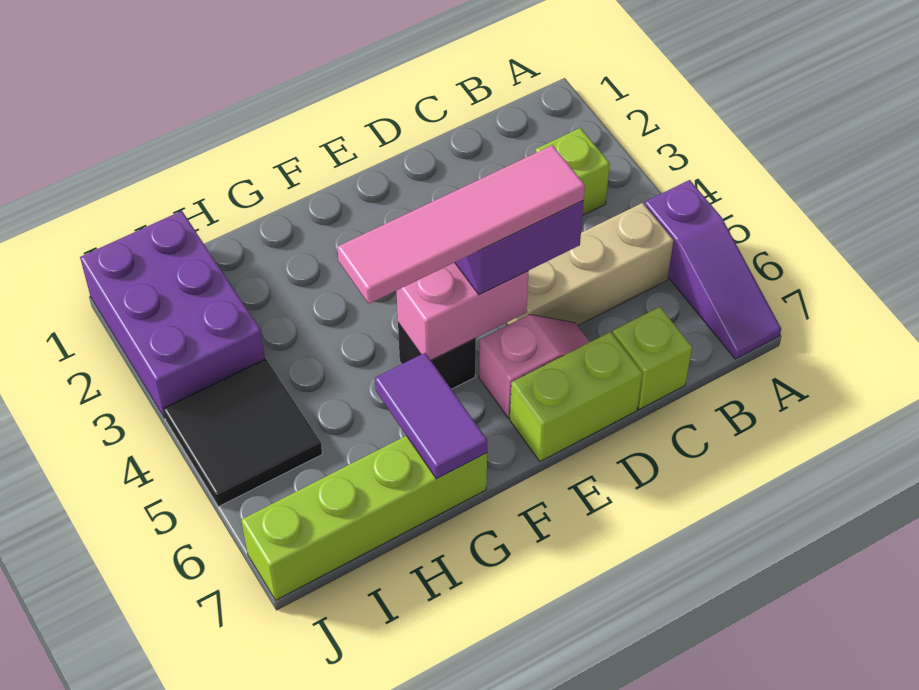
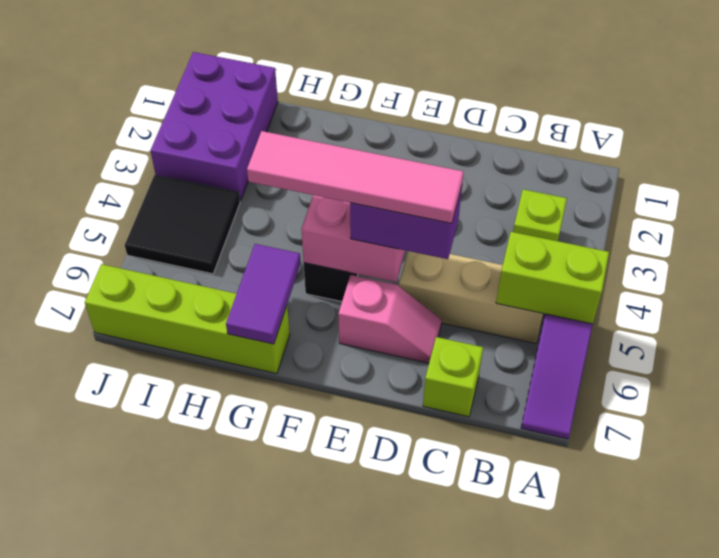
lime brick D7:E7 level 1 -> lime brick A5:B5 level 2

